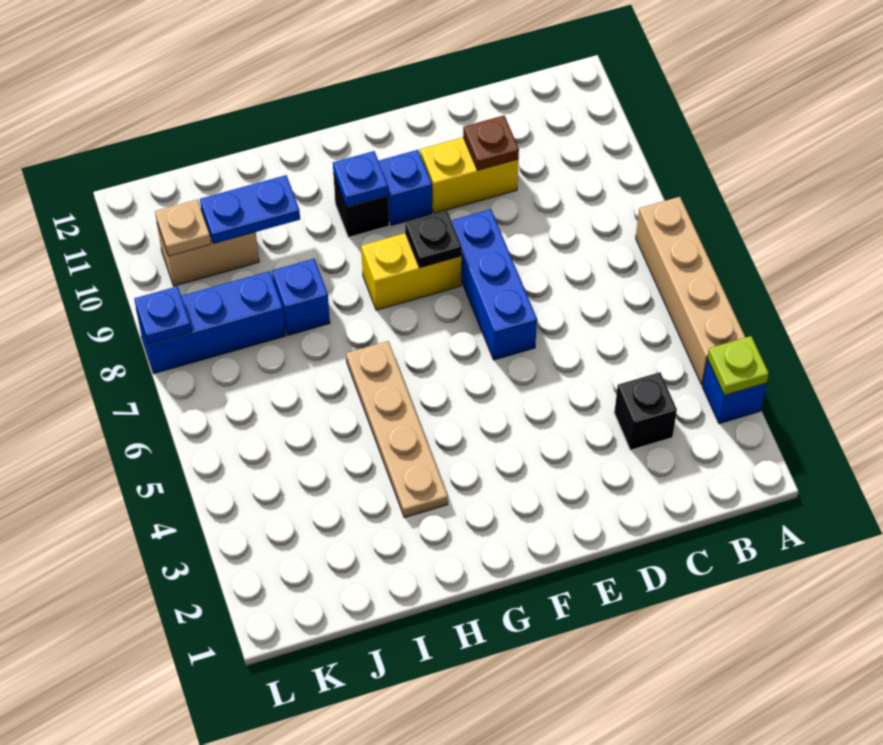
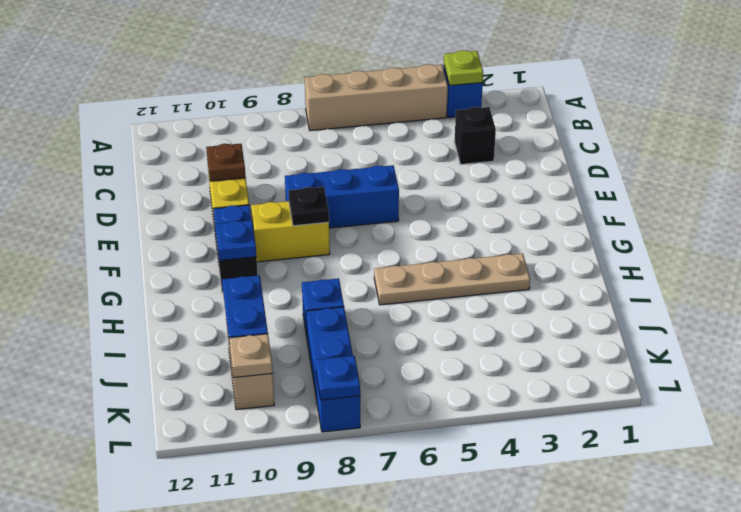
yellow brick F8:G8 level 1 -> yellow brick F8:F9 level 1

